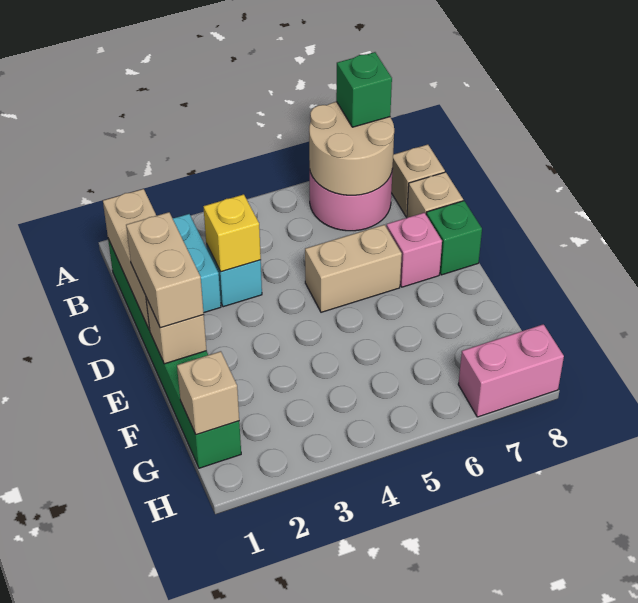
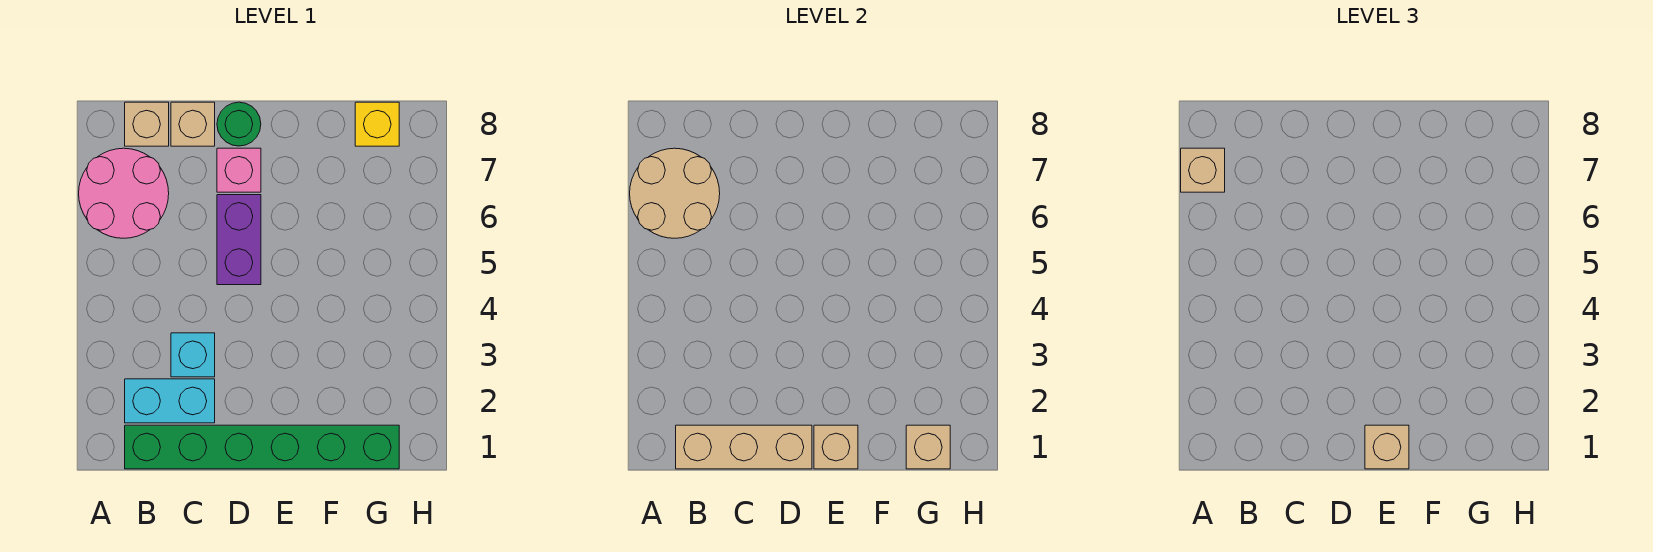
green brick A7 level 3 -> tan brick A7 level 3
yellow brick C3 level 2 -> yellow brick G8 level 1
tan brick D1:E1 level 3 -> tan brick E1 level 3
tan brick D5:D6 level 1 -> purple brick D5:D6 level 1
green brick D8 level 1 -> green round brick D8 level 1
pink brick H7:H8 level 1 -> none

